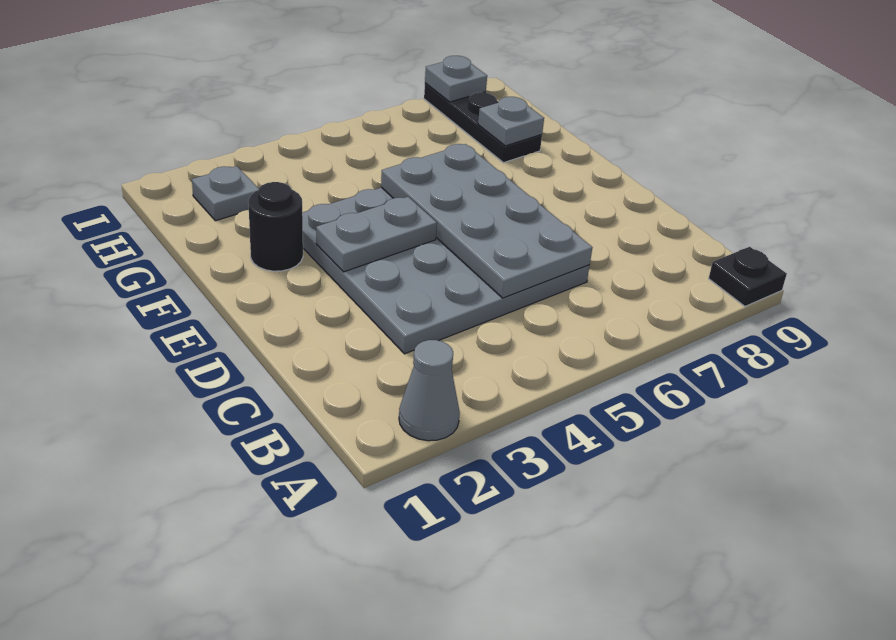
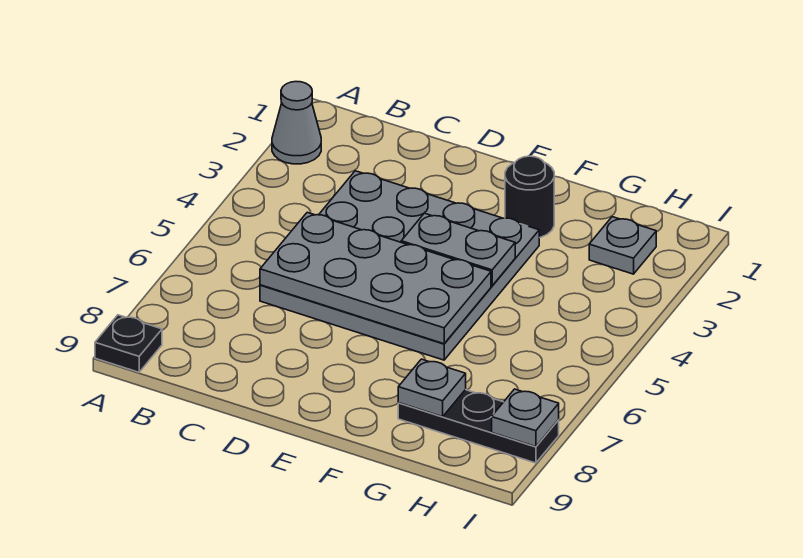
grey plate E3:E4 level 2 -> grey plate E4:F4 level 2

